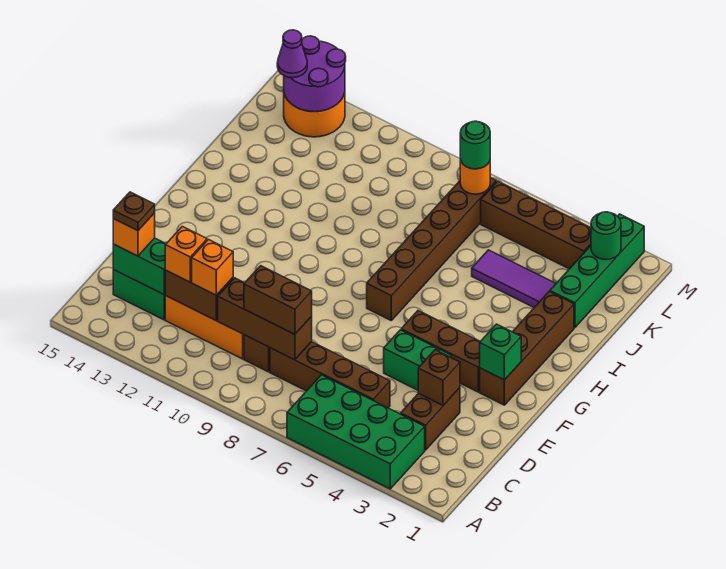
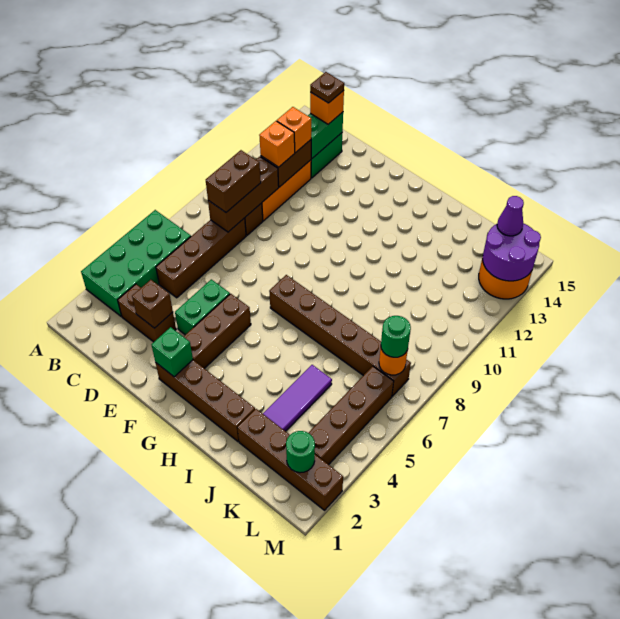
green brick J2:M2 level 1 -> brown brick J2:M2 level 1

